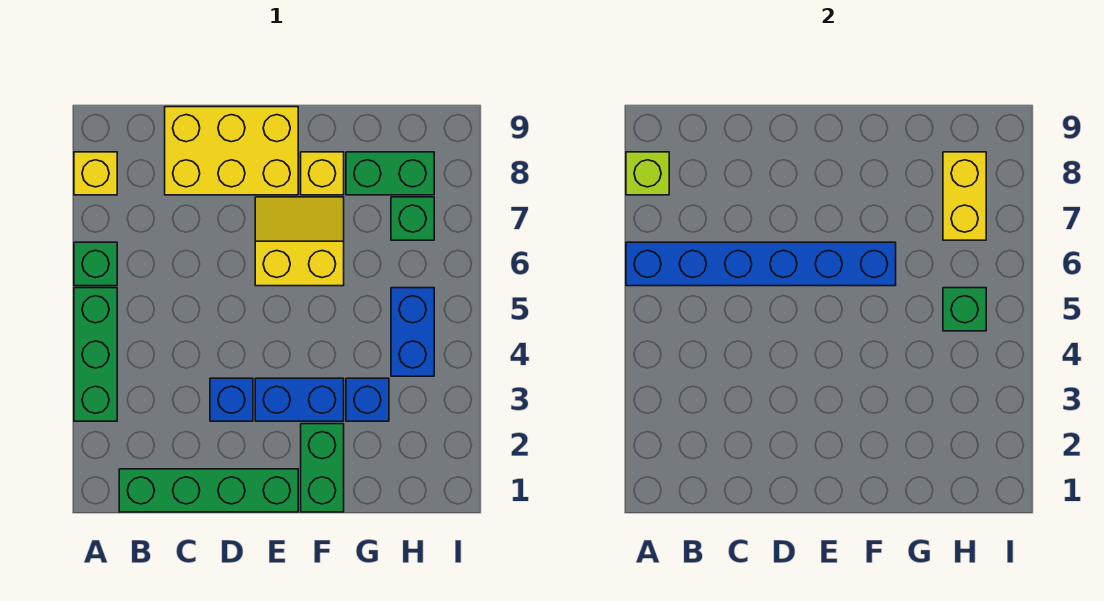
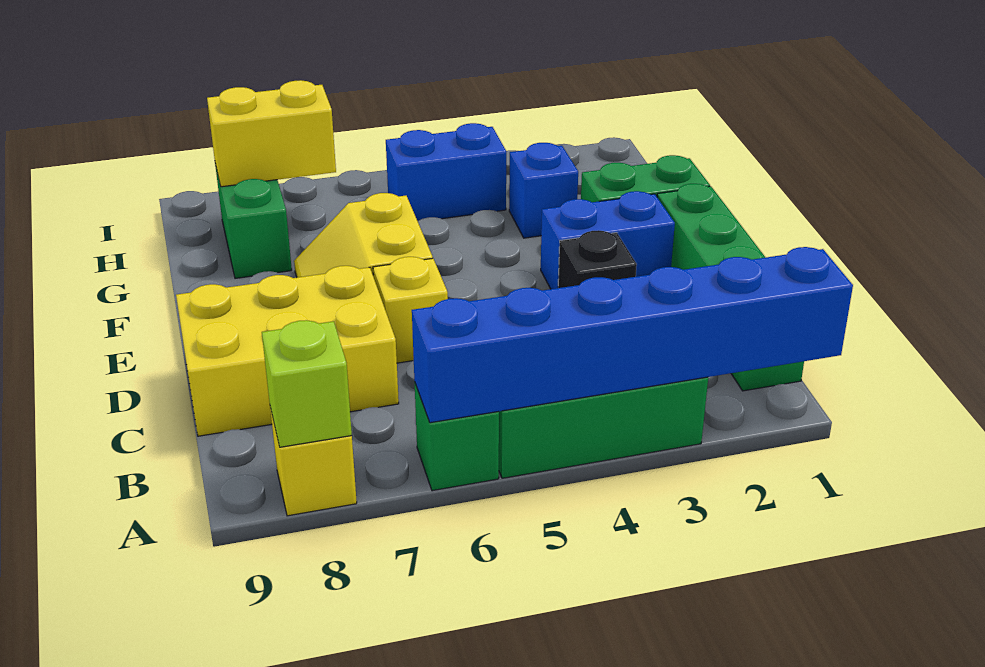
blue brick A6:F6 level 2 -> blue brick A1:A6 level 2
yellow brick C8:E9 level 1 -> yellow brick C7:D9 level 1
blue brick D3 level 1 -> black brick D3 level 1
blue brick E3:F3 level 1 -> blue brick E2:E3 level 1
yellow brick F8 level 1 -> yellow brick D6 level 1
green brick H5 level 2 -> none
green brick H7 level 1 -> none

